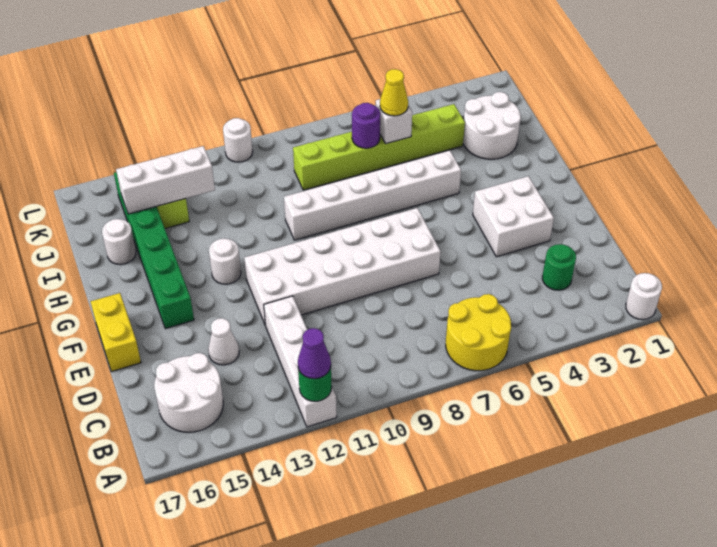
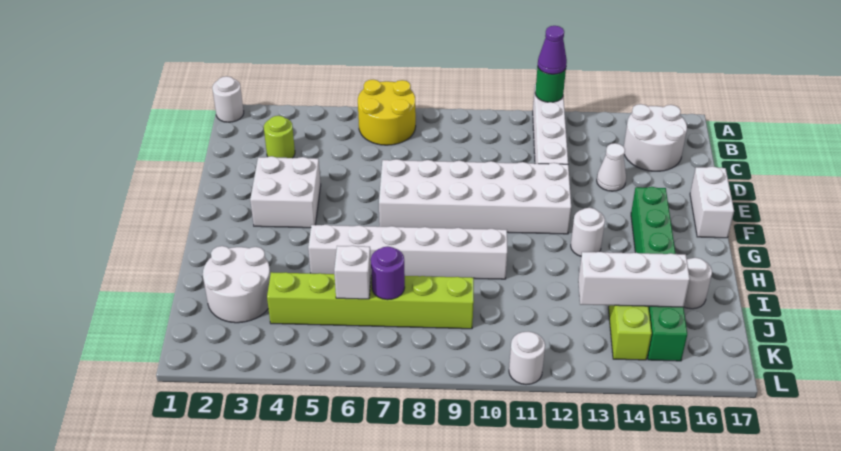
green round brick C3 level 1 -> lime round brick C3 level 1
yellow brick E17:F17 level 1 -> white brick E17:F17 level 1
yellow cone J6 level 3 -> none

